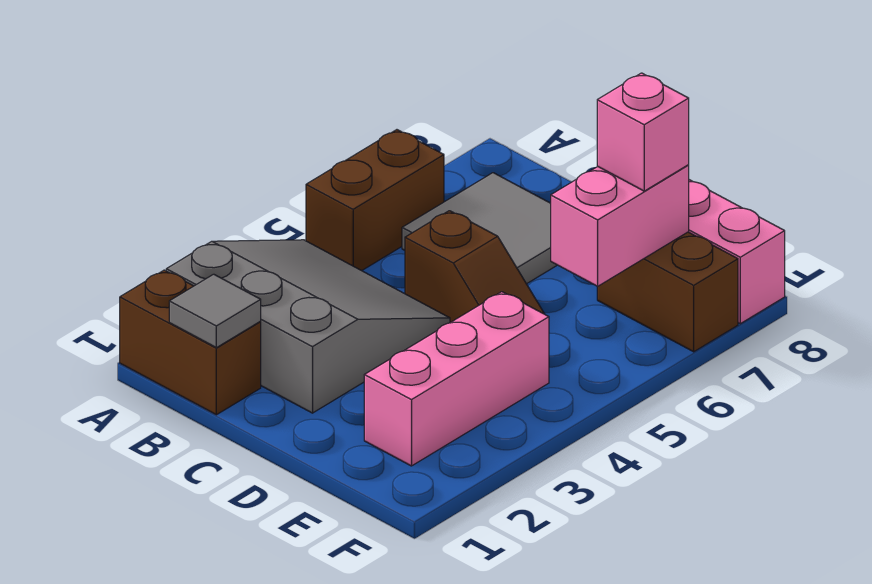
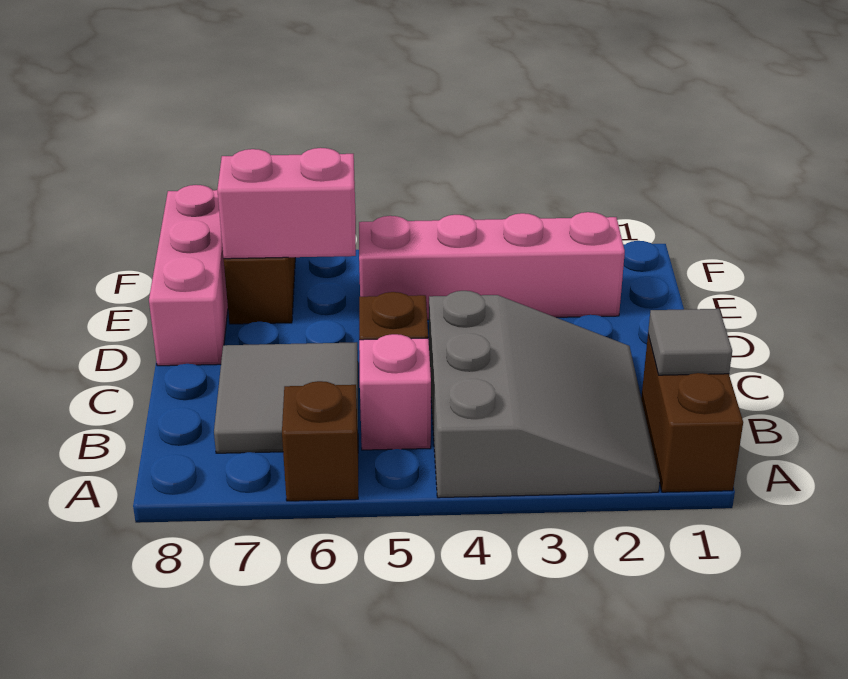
grey slope A2:C4 level 1 top 2 -> grey slope A2:C4 level 1 top 4
brown brick A5:A6 level 1 -> brown brick A6 level 1
pink brick E2:E4 level 1 -> pink brick E2:E5 level 1
pink brick E7 level 3 -> pink brick B5 level 1

